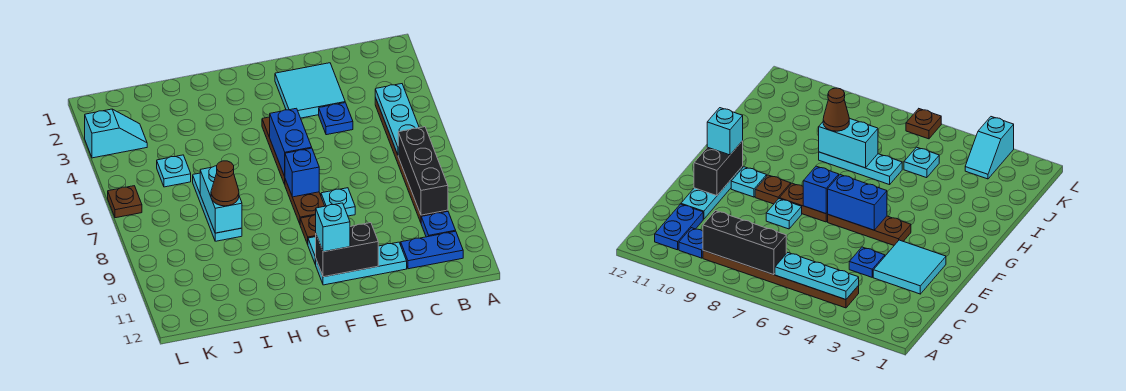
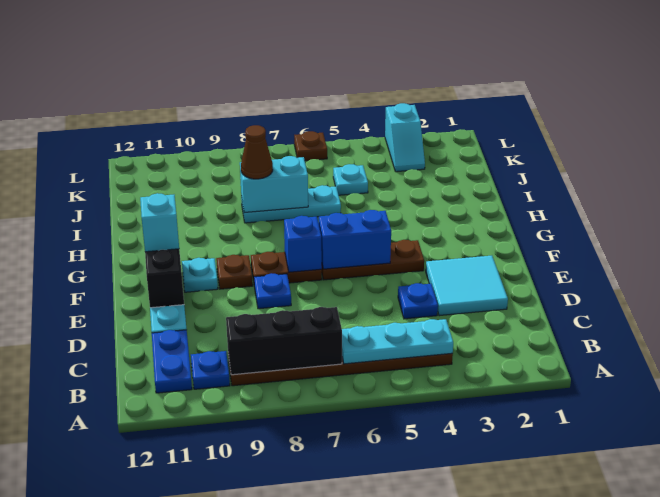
cyan plate E8 level 1 -> blue plate E8 level 1

